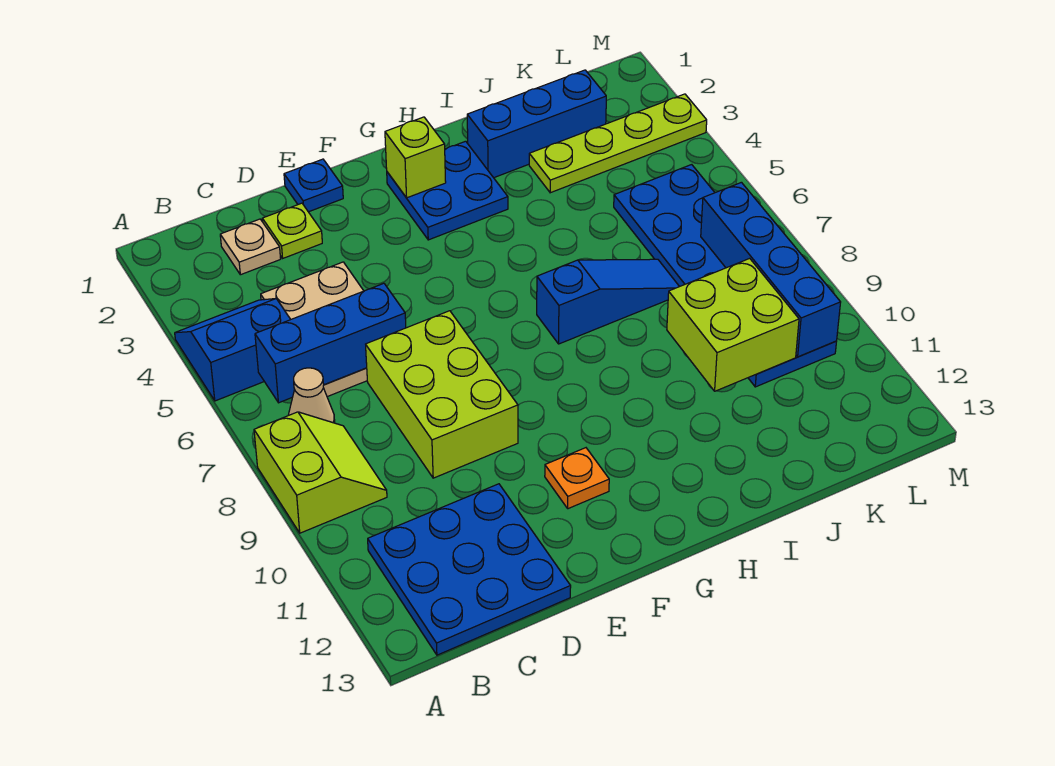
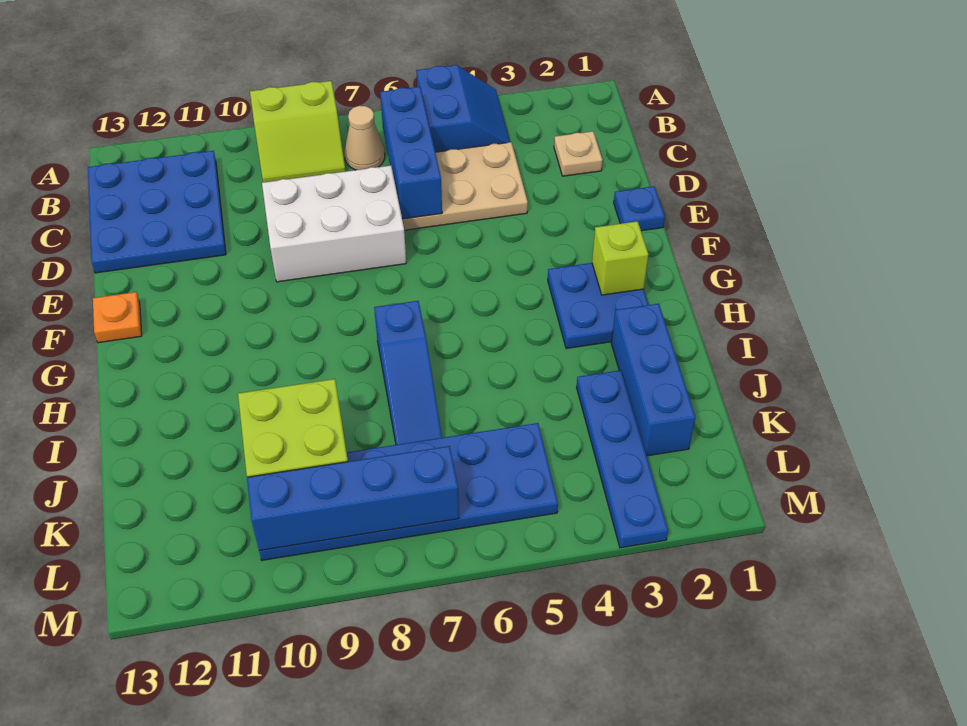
lime plate D2 level 1 -> none
lime brick D7:E9 level 1 -> white brick D7:E9 level 1
orange plate F11 level 1 -> orange plate F13 level 1
lime plate J3:M3 level 1 -> blue plate J3:M3 level 1

